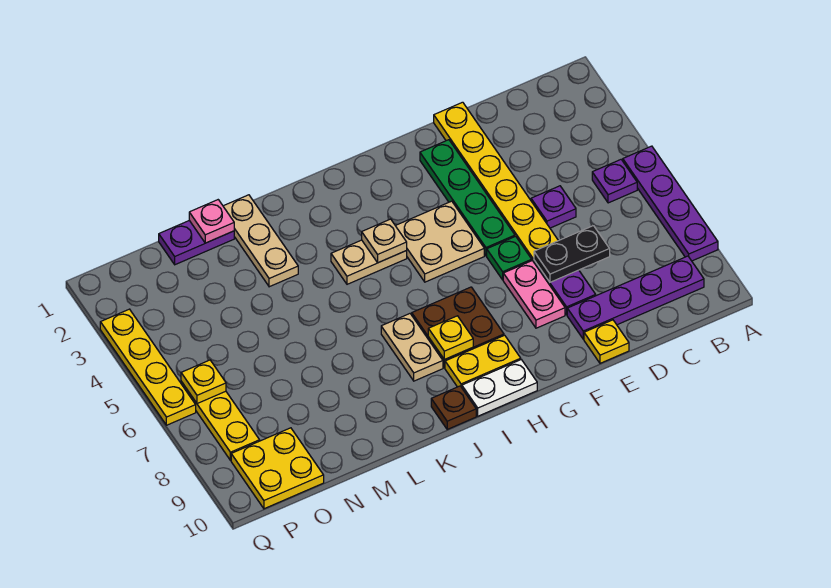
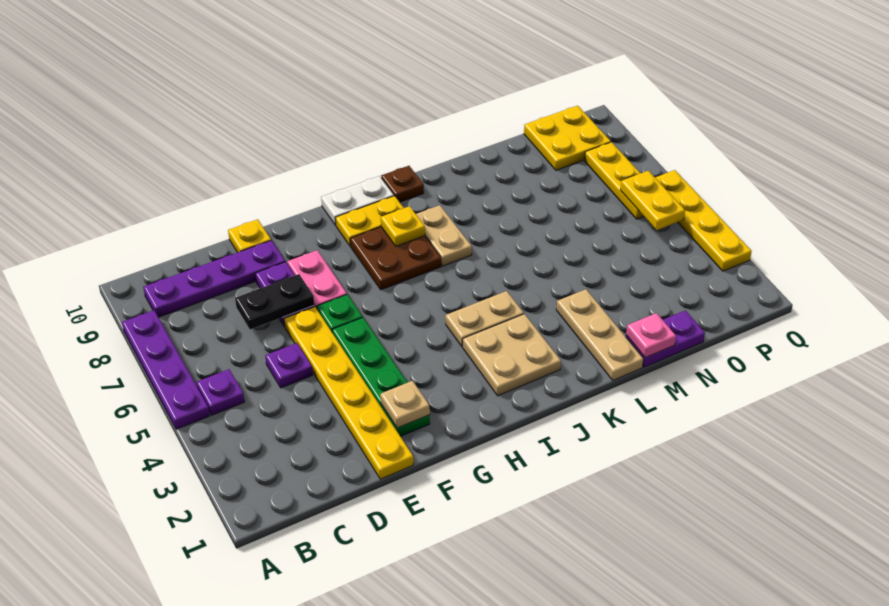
tan plate G4:H5 level 1 -> tan plate I2:J3 level 1
tan plate I4 level 2 -> tan plate F2 level 2
yellow plate P6 level 2 -> yellow plate P5:P6 level 2

